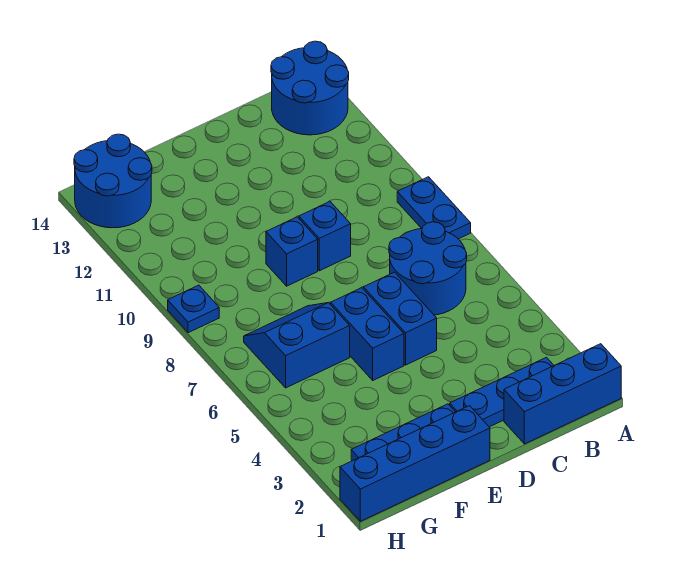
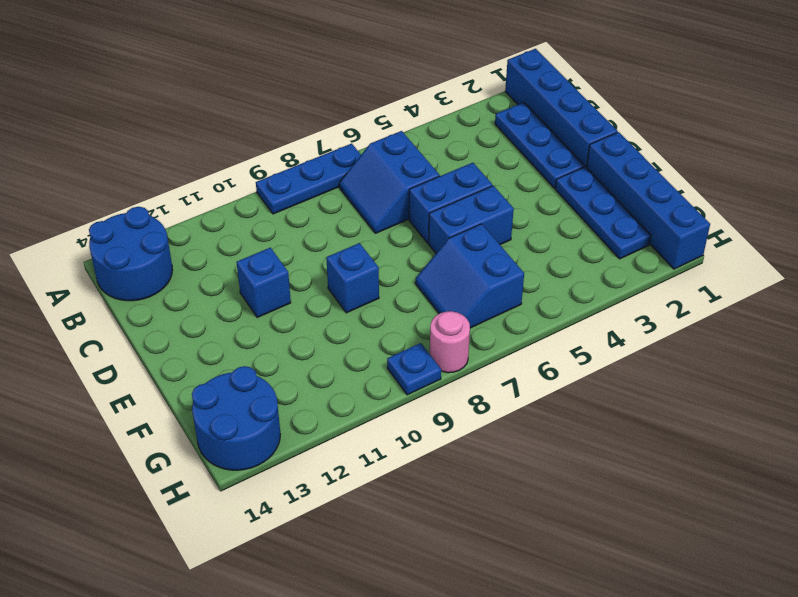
blue brick A1:C1 level 1 -> blue brick A1:D1 level 1
blue plate A8:A9 level 1 -> blue plate A7:A9 level 1
blue round brick B6:C7 level 1 -> blue slope B6:C7 level 1 top 6
blue brick D9 level 1 -> blue brick D11 level 1
none -> pink round brick H8 level 1

